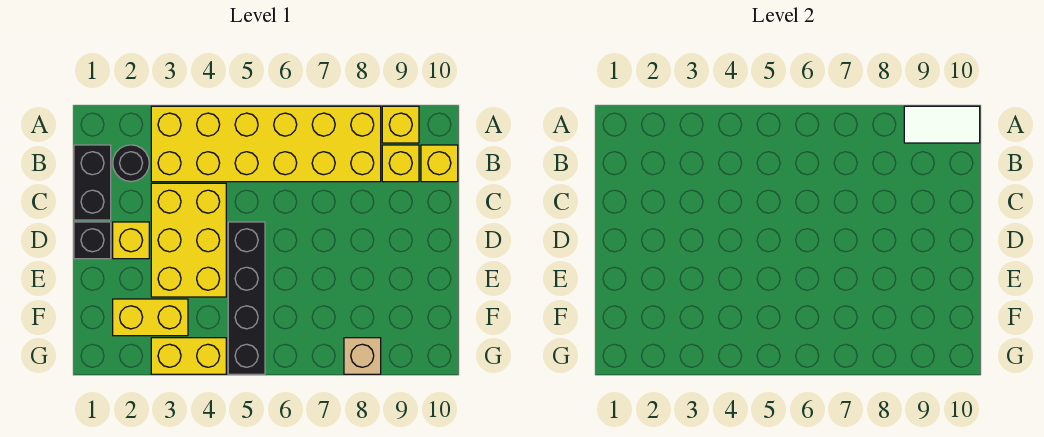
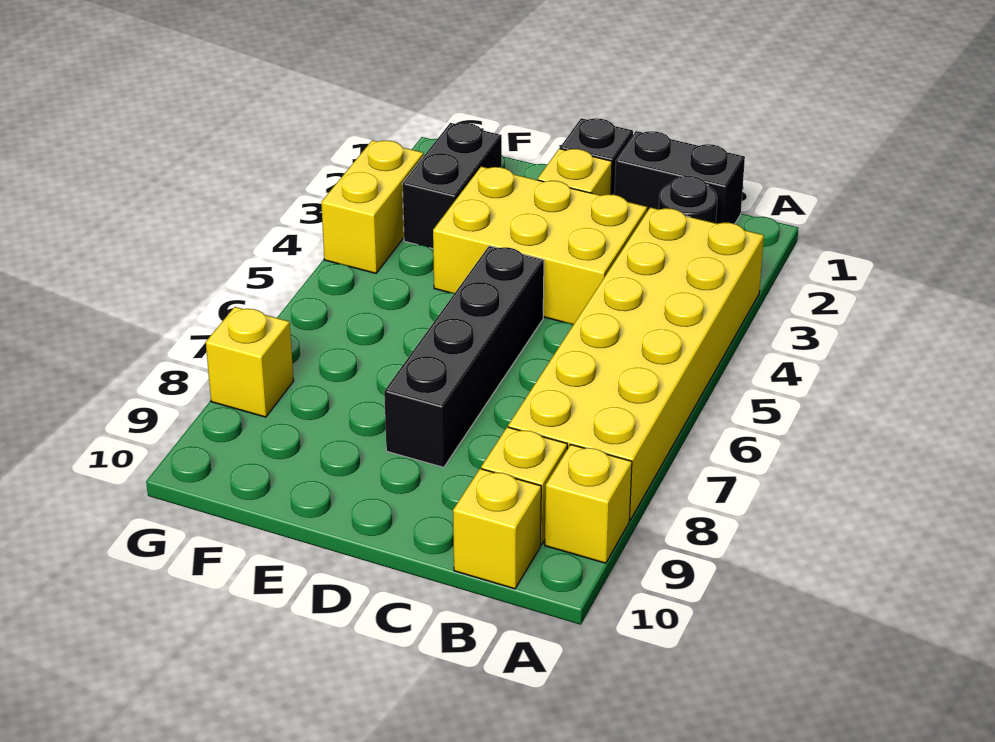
white tile A9:A10 level 2 -> none
black brick D5:G5 level 1 -> black brick D5:D8 level 1
yellow brick F2:F3 level 1 -> black brick F2:F3 level 1
tan brick G8 level 1 -> yellow brick G8 level 1

